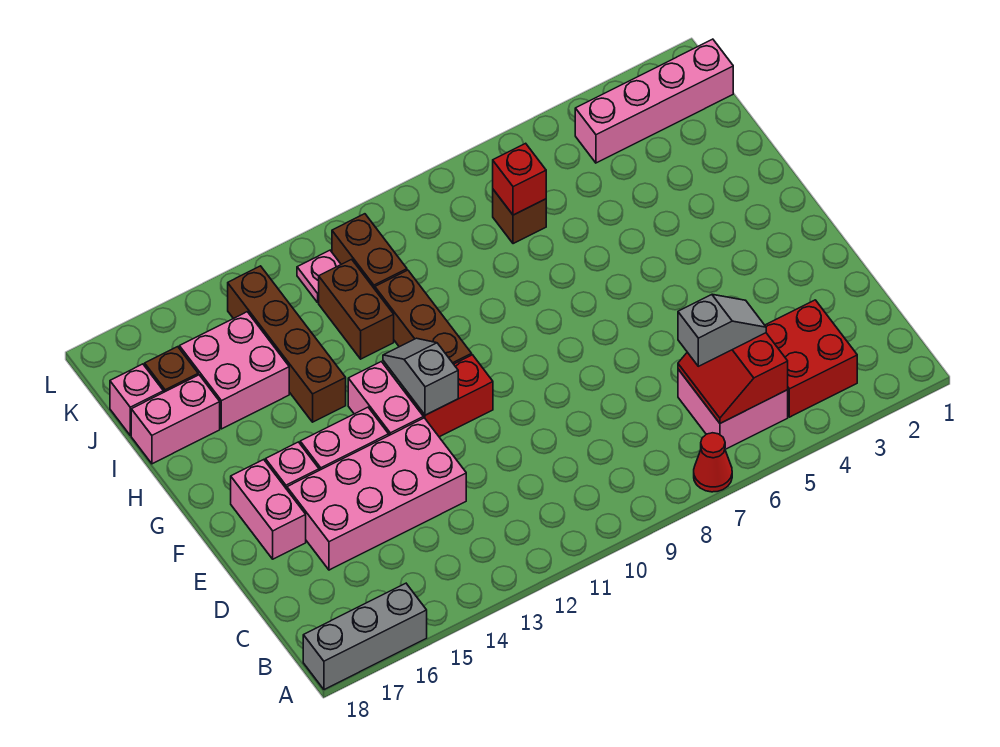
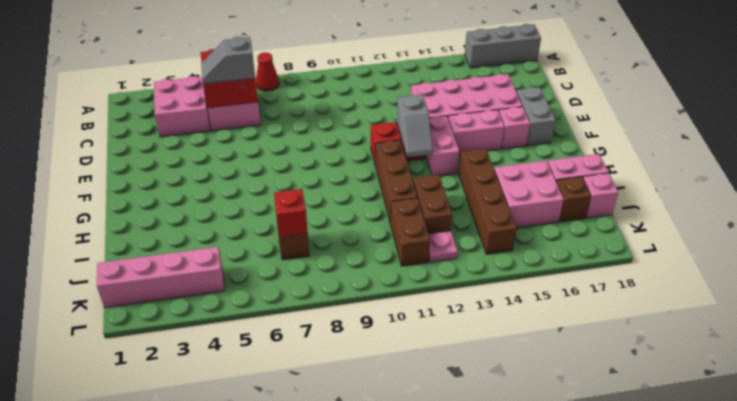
red brick B3:C4 level 1 -> pink brick B3:C4 level 1
pink brick E17:F17 level 1 -> grey brick E17:F17 level 1

